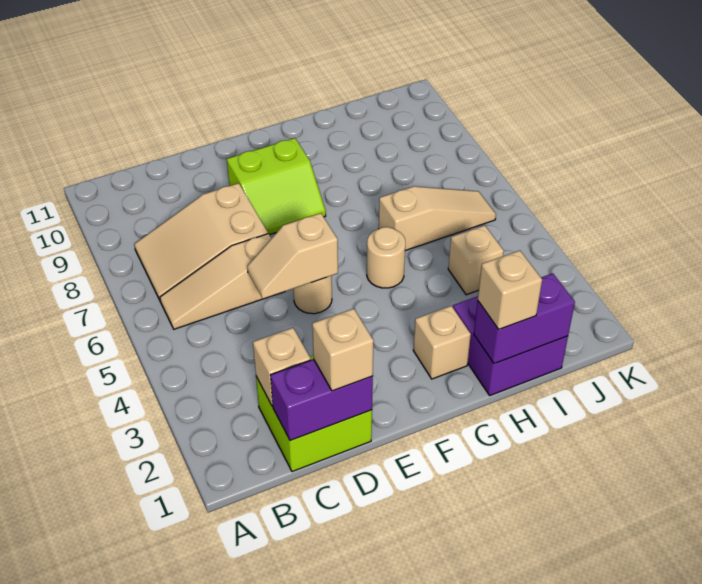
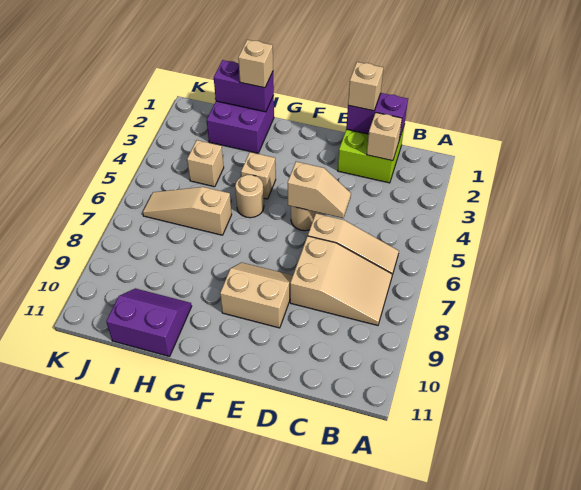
lime slope E8:F9 level 1 top 9 -> tan slope E8:F9 level 1 top 9
tan brick G2 level 1 -> tan brick G4 level 1
none -> purple slope H10:I11 level 1 top 11

